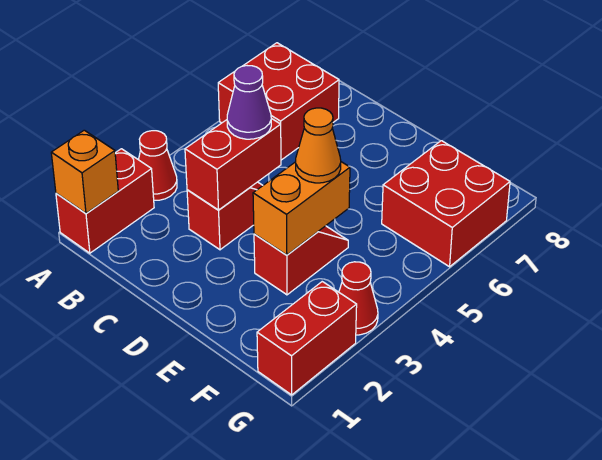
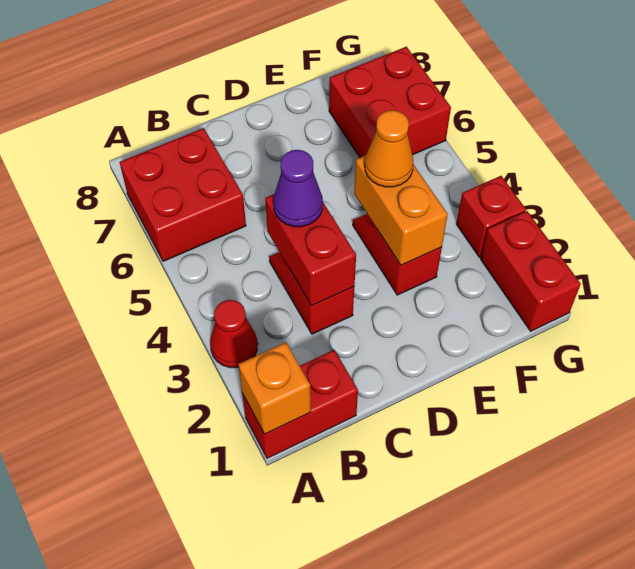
red brick A1:A2 level 1 -> red brick A1:B1 level 1
red cone G3 level 1 -> red brick G3 level 1

